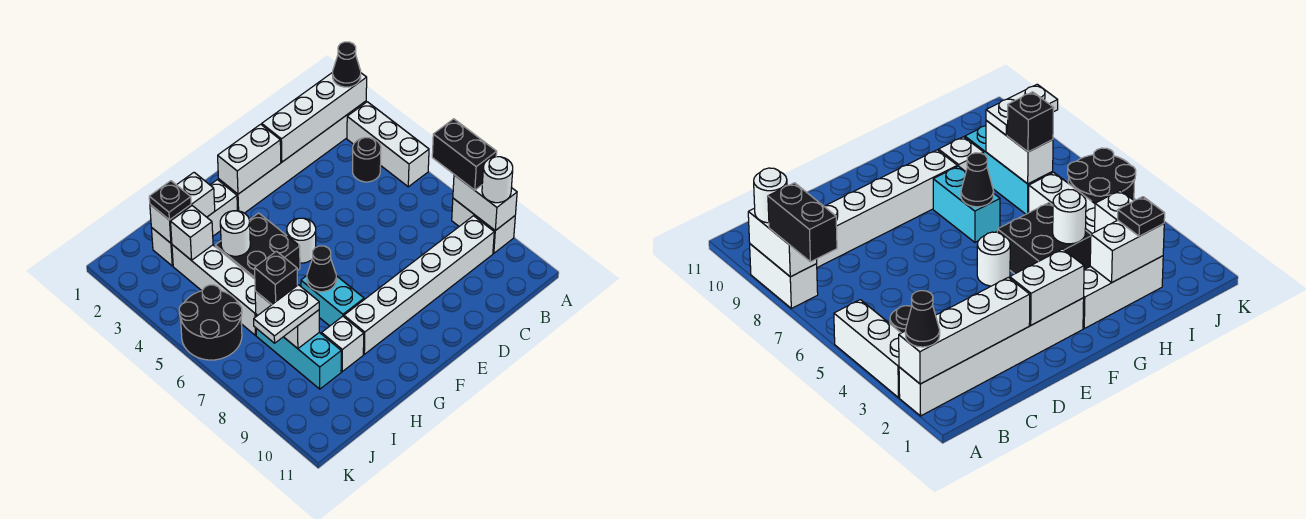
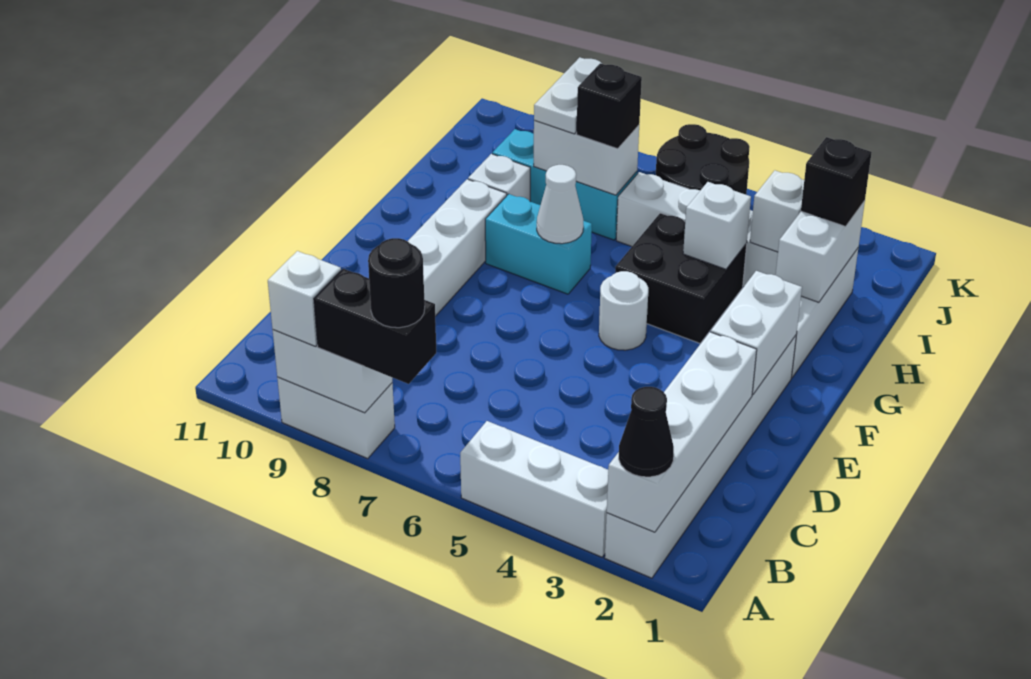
white round brick A9 level 3 -> white brick A9 level 3
black round brick B4 level 1 -> black round brick A7 level 4
black cone G7 level 2 -> white cone G7 level 2
white round brick H4 level 2 -> white brick H4 level 2
black plate I2 level 3 -> black brick I2 level 3

